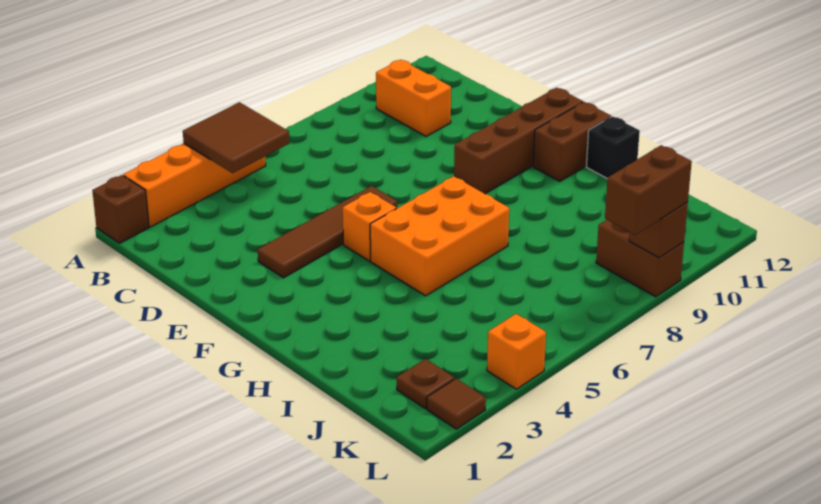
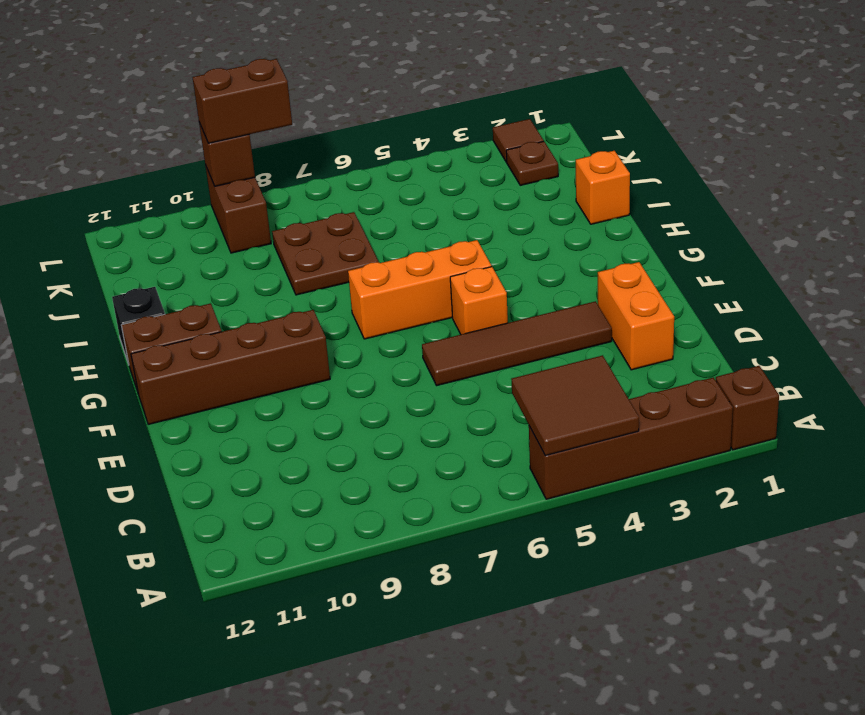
orange brick A2:A5 level 1 -> brown brick A2:A5 level 1
orange brick B10:C10 level 1 -> orange brick D2:E2 level 1
orange brick G5:H7 level 1 -> orange brick G5:G7 level 1
none -> brown plate I7:J8 level 1
orange brick L4 level 1 -> orange brick I1 level 1

